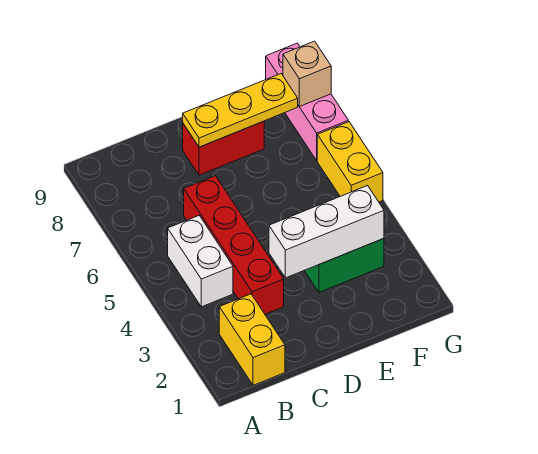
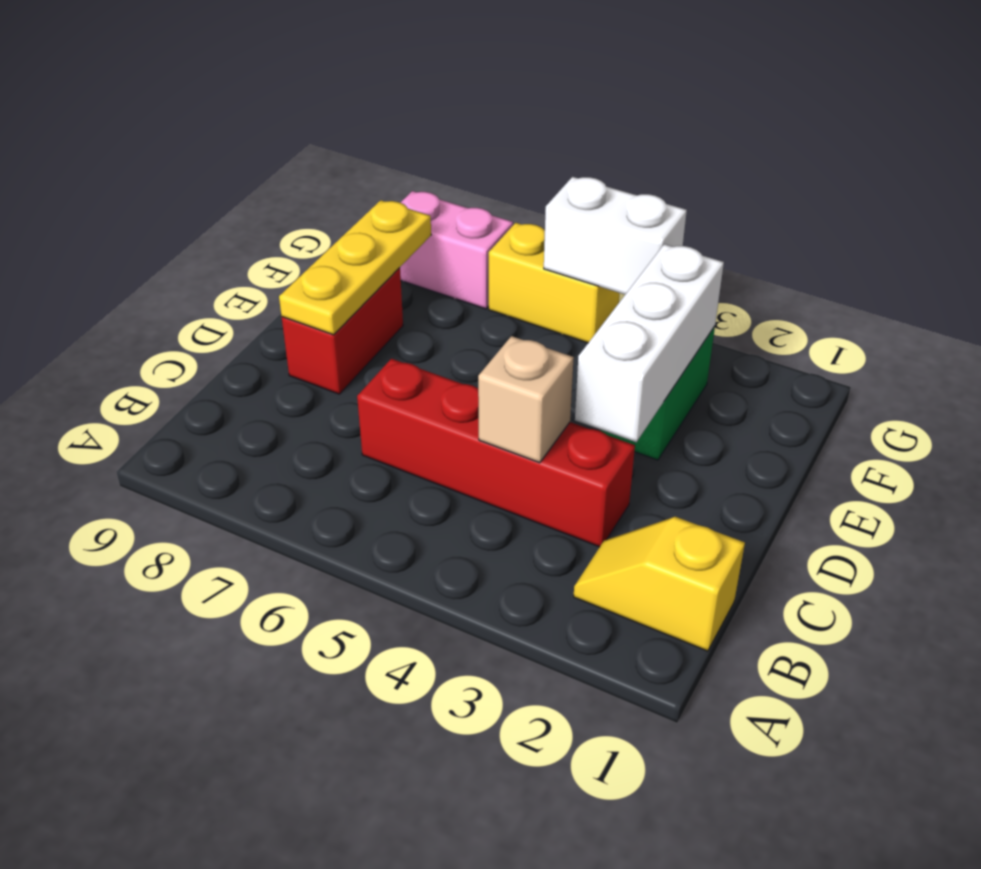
yellow brick B1:B2 level 1 -> yellow slope B1:B2 level 1 top 1
white brick B4:B5 level 1 -> white brick G4:G5 level 2
pink brick G7:G9 level 1 -> pink brick G7:G8 level 1
tan brick G8 level 2 -> tan brick C4 level 2

